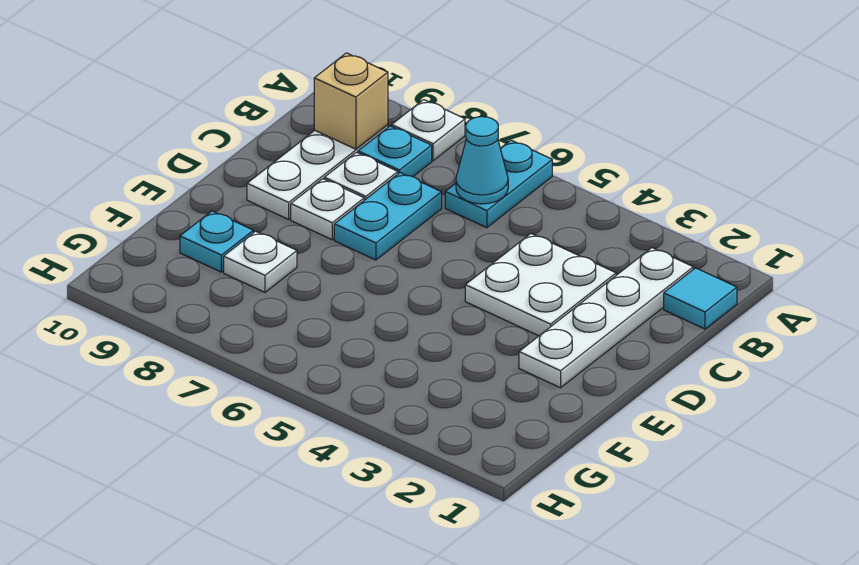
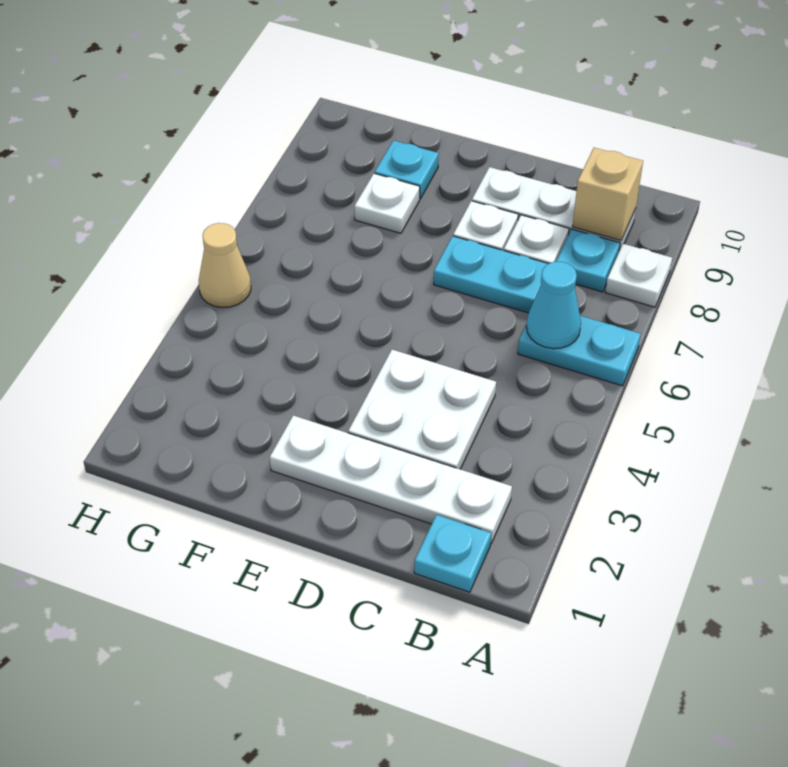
cyan tile B1 level 1 -> cyan plate B1 level 1
none -> tan cone H5 level 1

